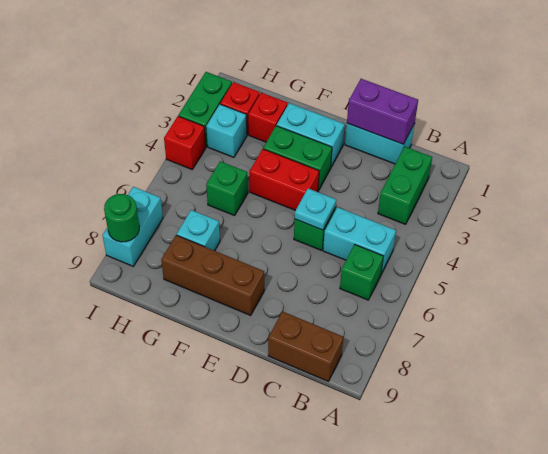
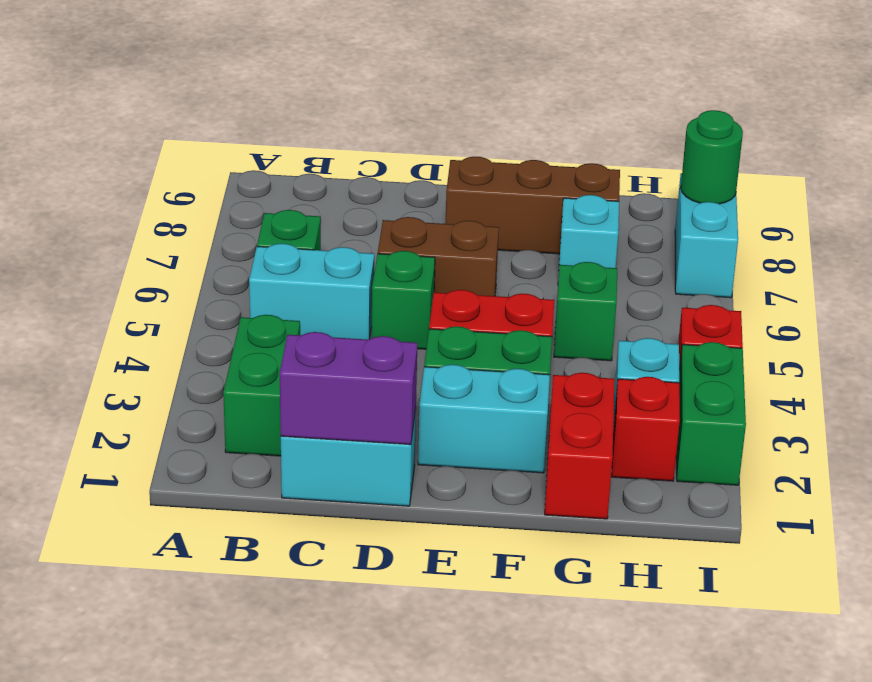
brown brick B9:C9 level 1 -> brown brick D6:E6 level 1
cyan plate D5 level 2 -> none
red brick G2 level 1 -> red brick G1:G2 level 1

